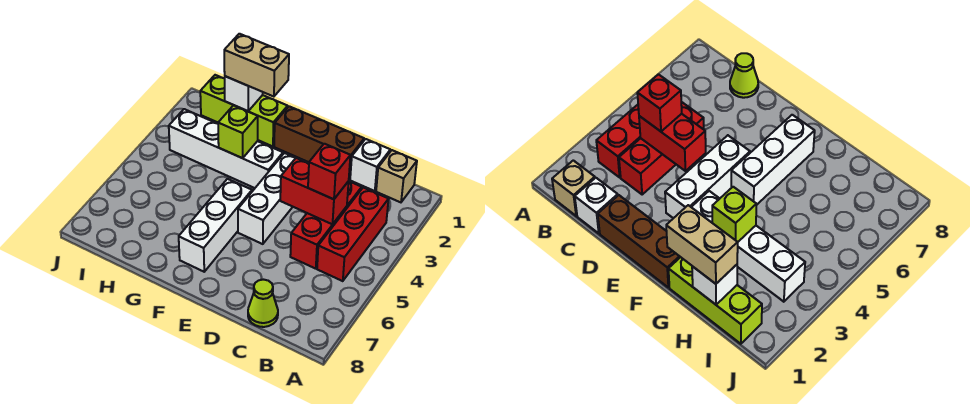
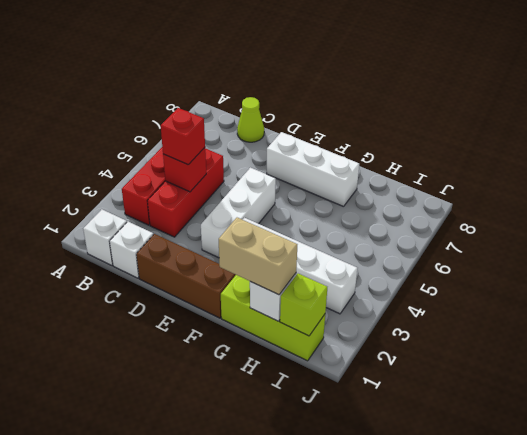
tan brick B1 level 1 -> white brick B1 level 1
red brick C4:D4 level 2 -> red brick C4 level 2
white brick F5:F7 level 1 -> white brick E7:G7 level 1
lime brick G3 level 2 -> lime brick I1 level 2

